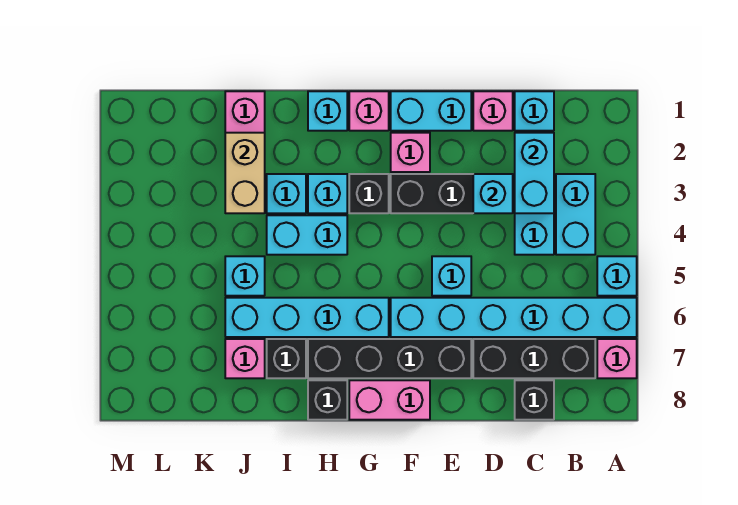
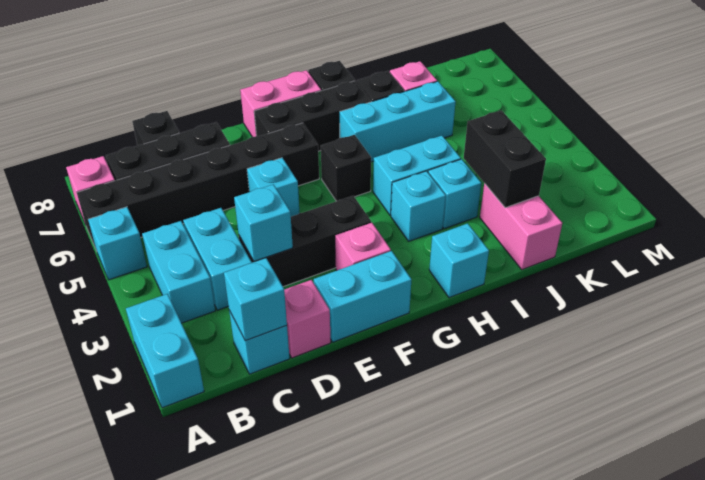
cyan brick A6:F6 level 1 -> black brick A6:F6 level 1
cyan brick C2:C3 level 2 -> cyan brick A1:A2 level 1
black brick E7:H7 level 1 -> black brick F7:H7 level 1
pink brick G1 level 1 -> none
black brick G3 level 1 -> black brick G5 level 1
cyan brick G6:J6 level 1 -> cyan brick H6:J6 level 1
tan brick J2:J3 level 2 -> black brick J2:J3 level 2
cyan brick J5 level 1 -> cyan brick C1 level 2

